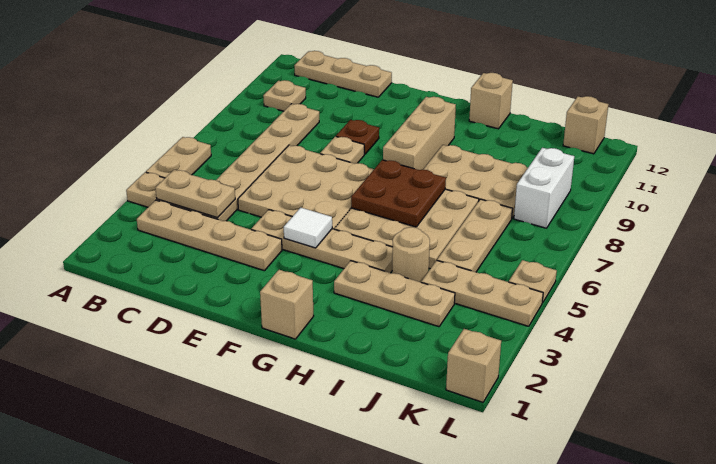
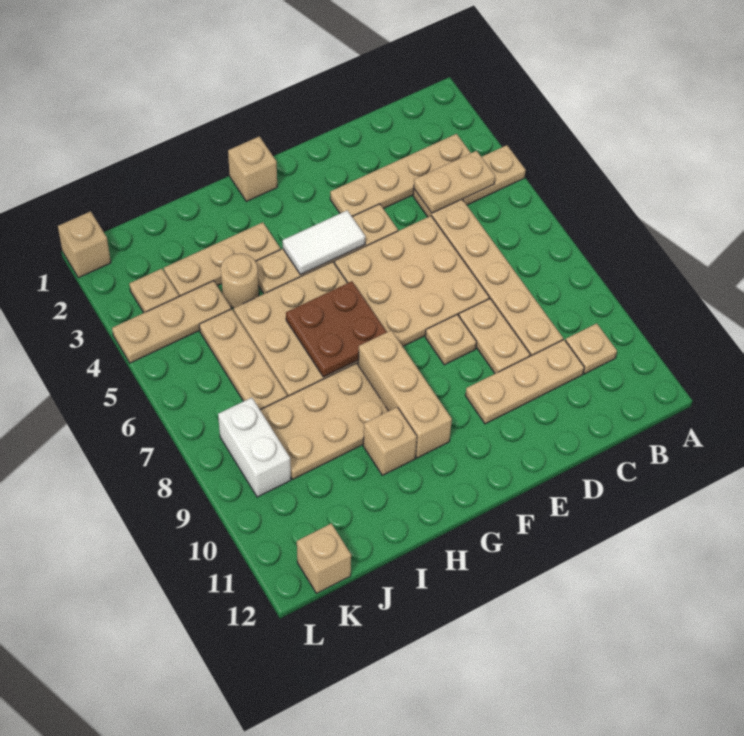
tan plate A5:A6 level 1 -> tan plate D8:D9 level 1
tan plate B12:D12 level 1 -> tan plate C10:E10 level 1
brown plate E9 level 1 -> none
white tile F4 level 2 -> white tile F4:G4 level 2
tan brick H12 level 1 -> tan brick H10 level 1
tan plate L5 level 1 -> tan plate K3 level 1

